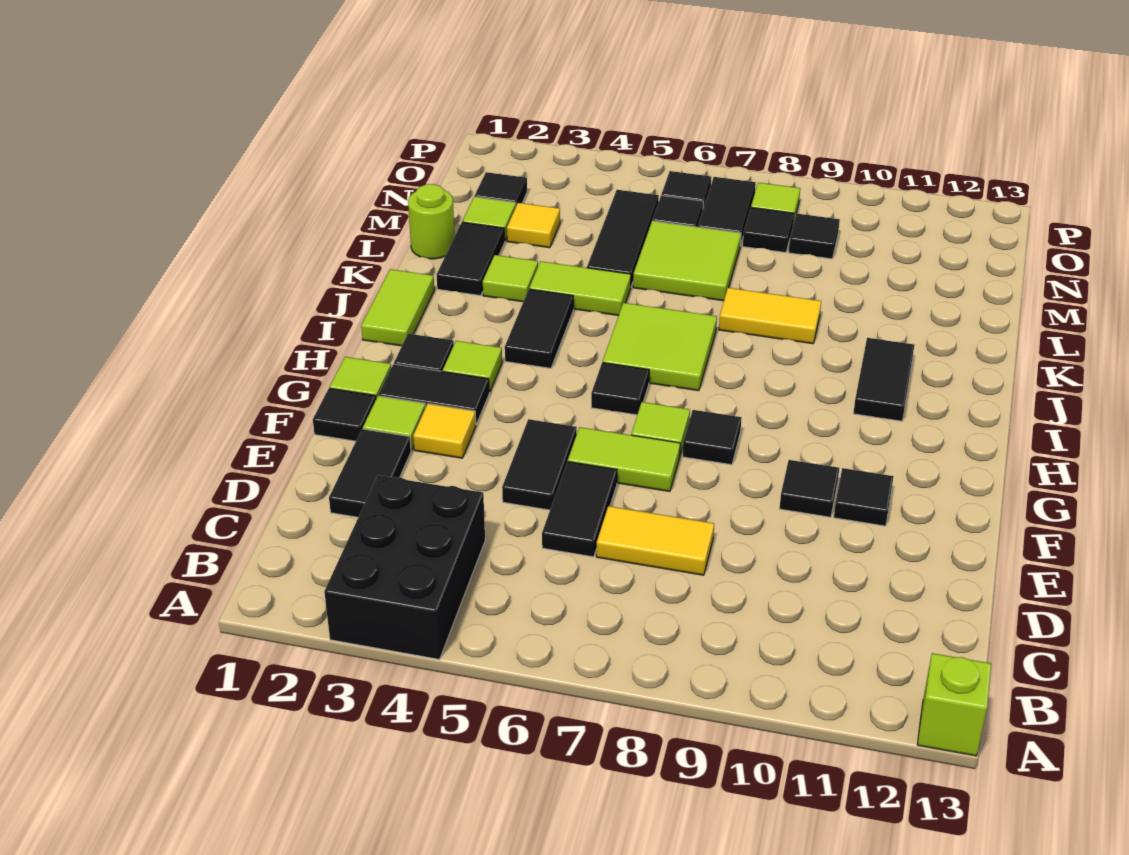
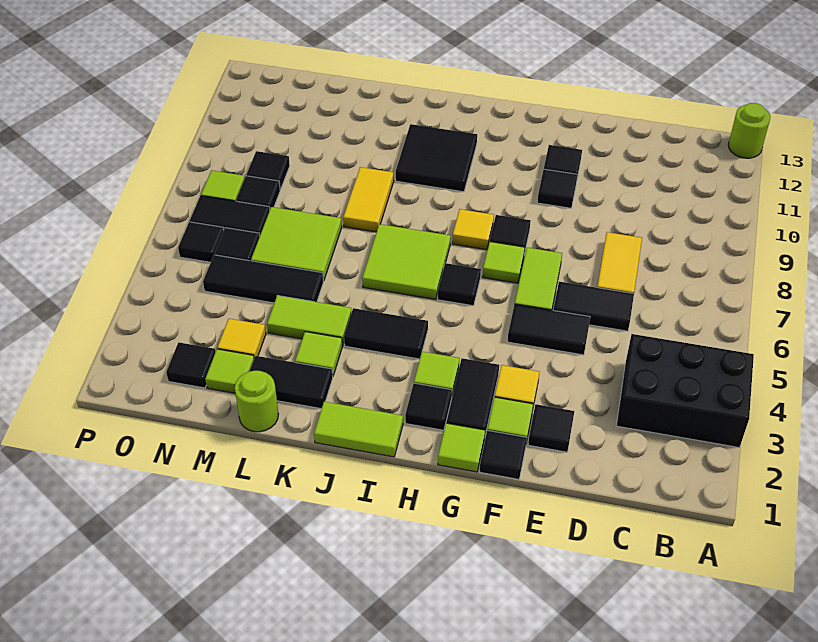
lime brick A13 level 1 -> lime round brick A13 level 1
black tile D2:E2 level 1 -> black tile E2 level 1
none -> yellow tile H8 level 1
black tile I11:J11 level 1 -> black tile I10:J11 level 1
lime tile K4:K5 level 1 -> lime tile K4:L4 level 1

